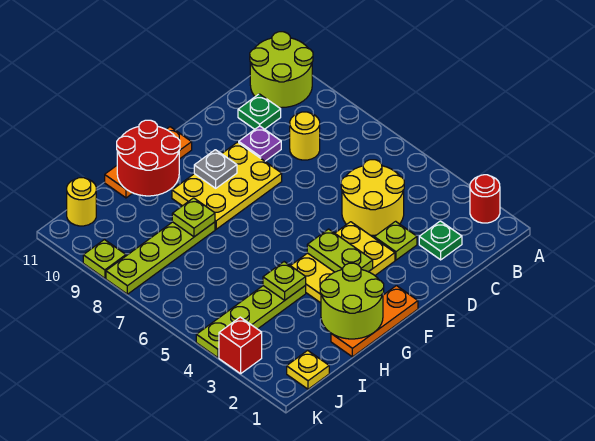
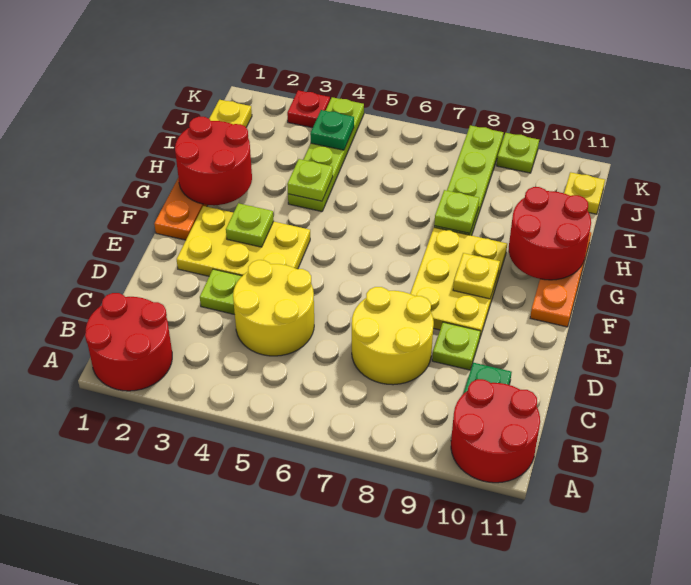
red round brick A2 level 1 -> red round brick A1:B2 level 1
lime round brick A10:B11 level 1 -> red round brick A10:B11 level 1
green plate C2 level 1 -> green plate J4 level 2
yellow round brick C8 level 1 -> yellow round brick C7:D8 level 1
purple plate D9 level 1 -> lime plate D9 level 1
yellow plate E3:G4 level 1 -> yellow plate E2:F4 level 1
lime plate F3:F4 level 2 -> lime plate F3 level 2
grey plate F9 level 2 -> yellow plate F9 level 2
lime round brick G1:H2 level 2 -> red round brick G1:H2 level 2
yellow round brick J11 level 1 -> yellow plate J11 level 1
red brick K3 level 1 -> red plate K3 level 1

